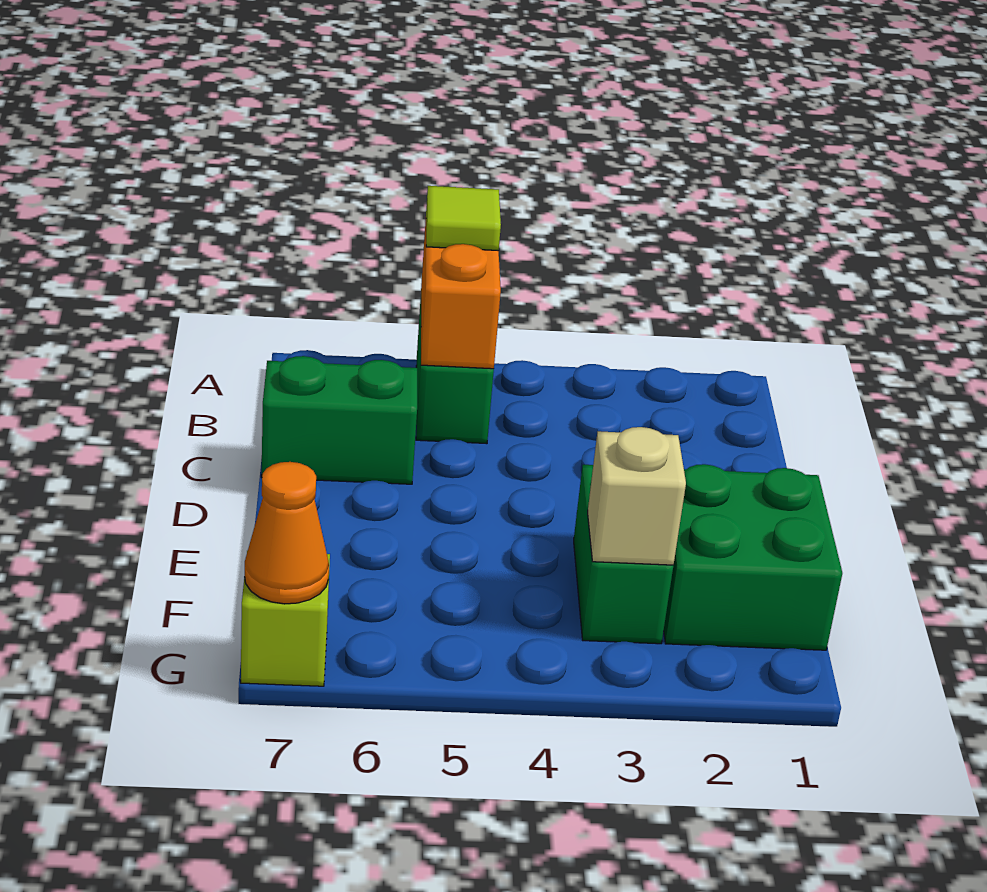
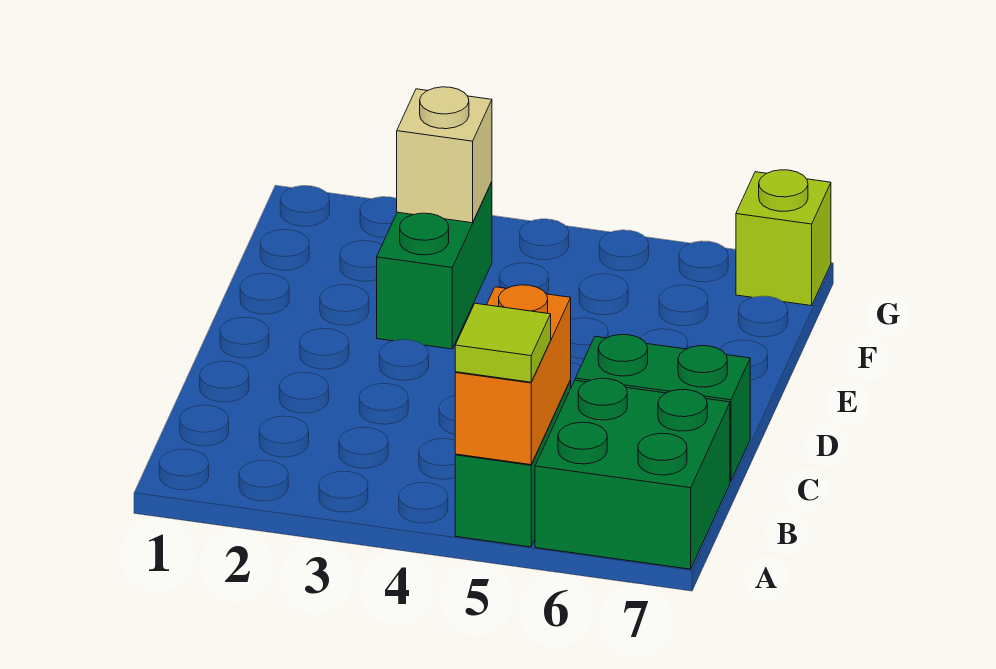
green brick E1:F2 level 1 -> green brick A6:B7 level 1
orange cone G7 level 2 -> none

